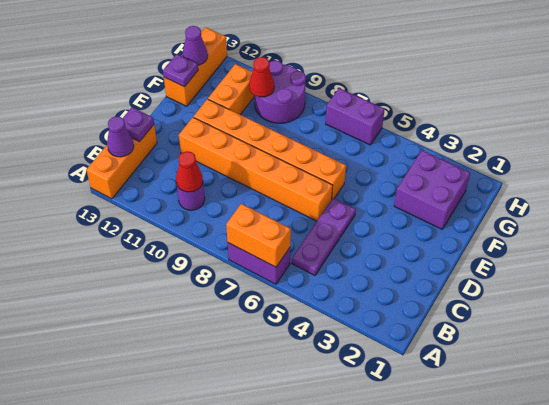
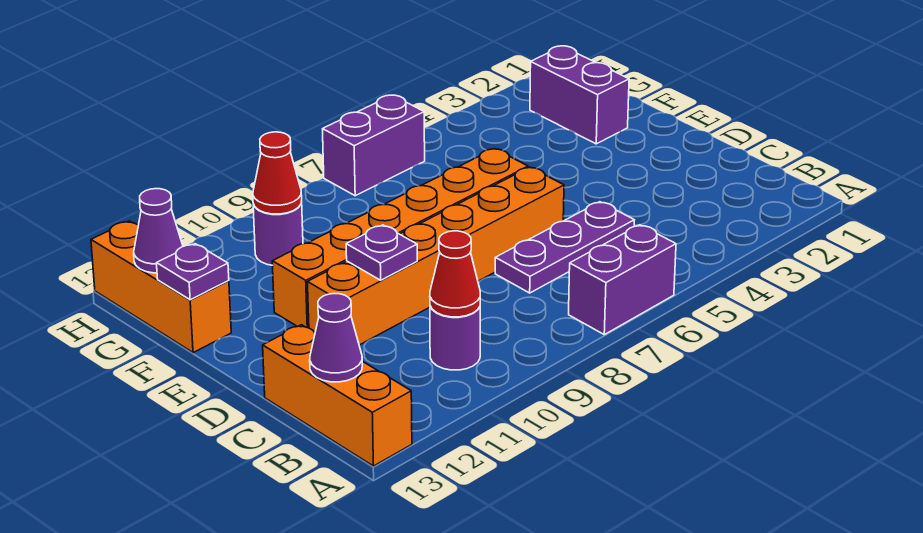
orange brick A6:A7 level 2 -> none
purple plate B5:D5 level 1 -> purple plate C5:C7 level 1
purple plate C13 level 2 -> purple plate D10 level 2
purple brick F2:G3 level 1 -> purple brick F2:G2 level 1
orange brick F11:G11 level 1 -> none
purple round brick G9:H10 level 1 -> purple round brick G10 level 1

